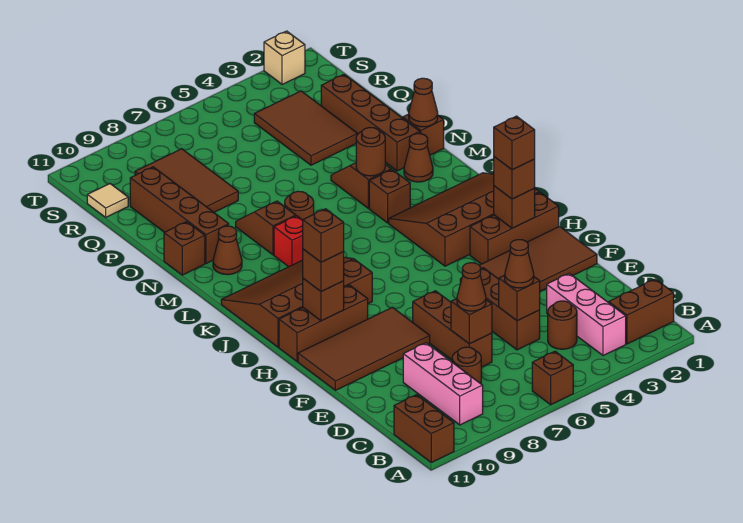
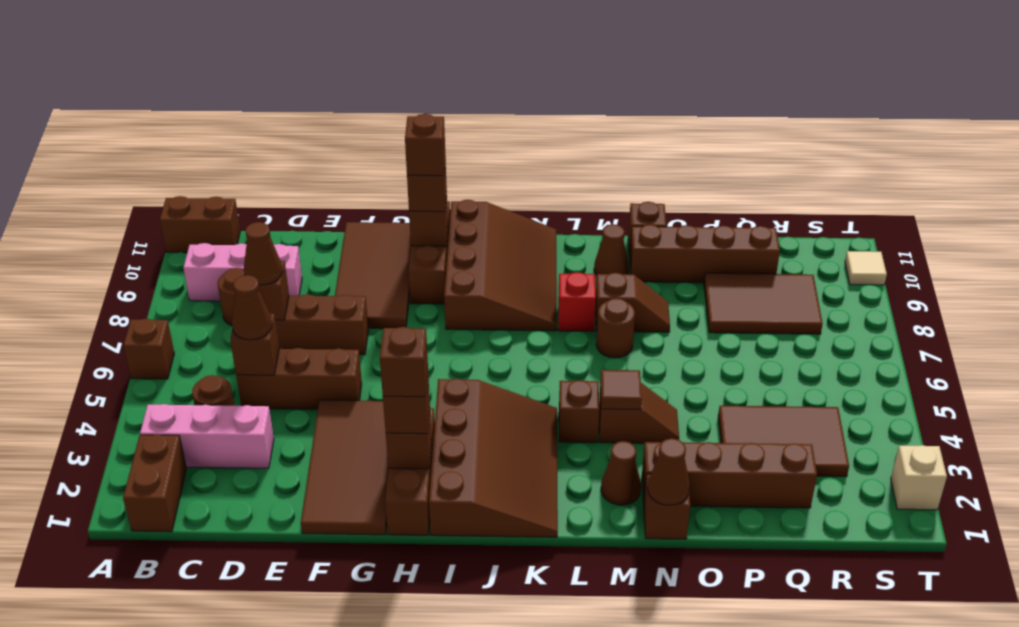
brown round brick M4 level 2 -> brown tile M4 level 2
tan tile R11 level 1 -> tan tile T10 level 1

